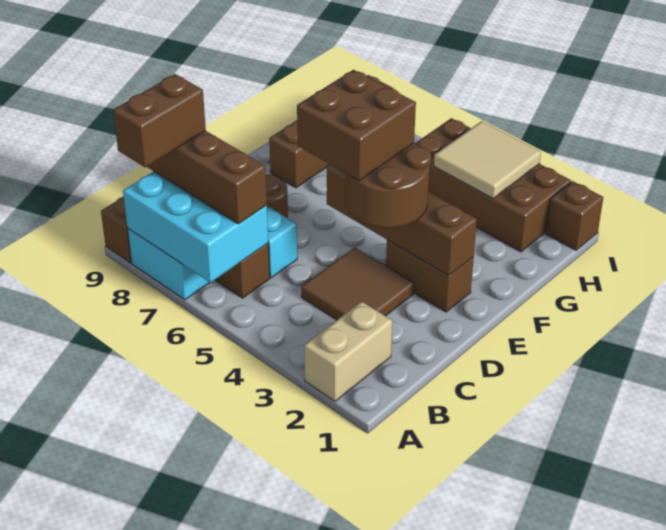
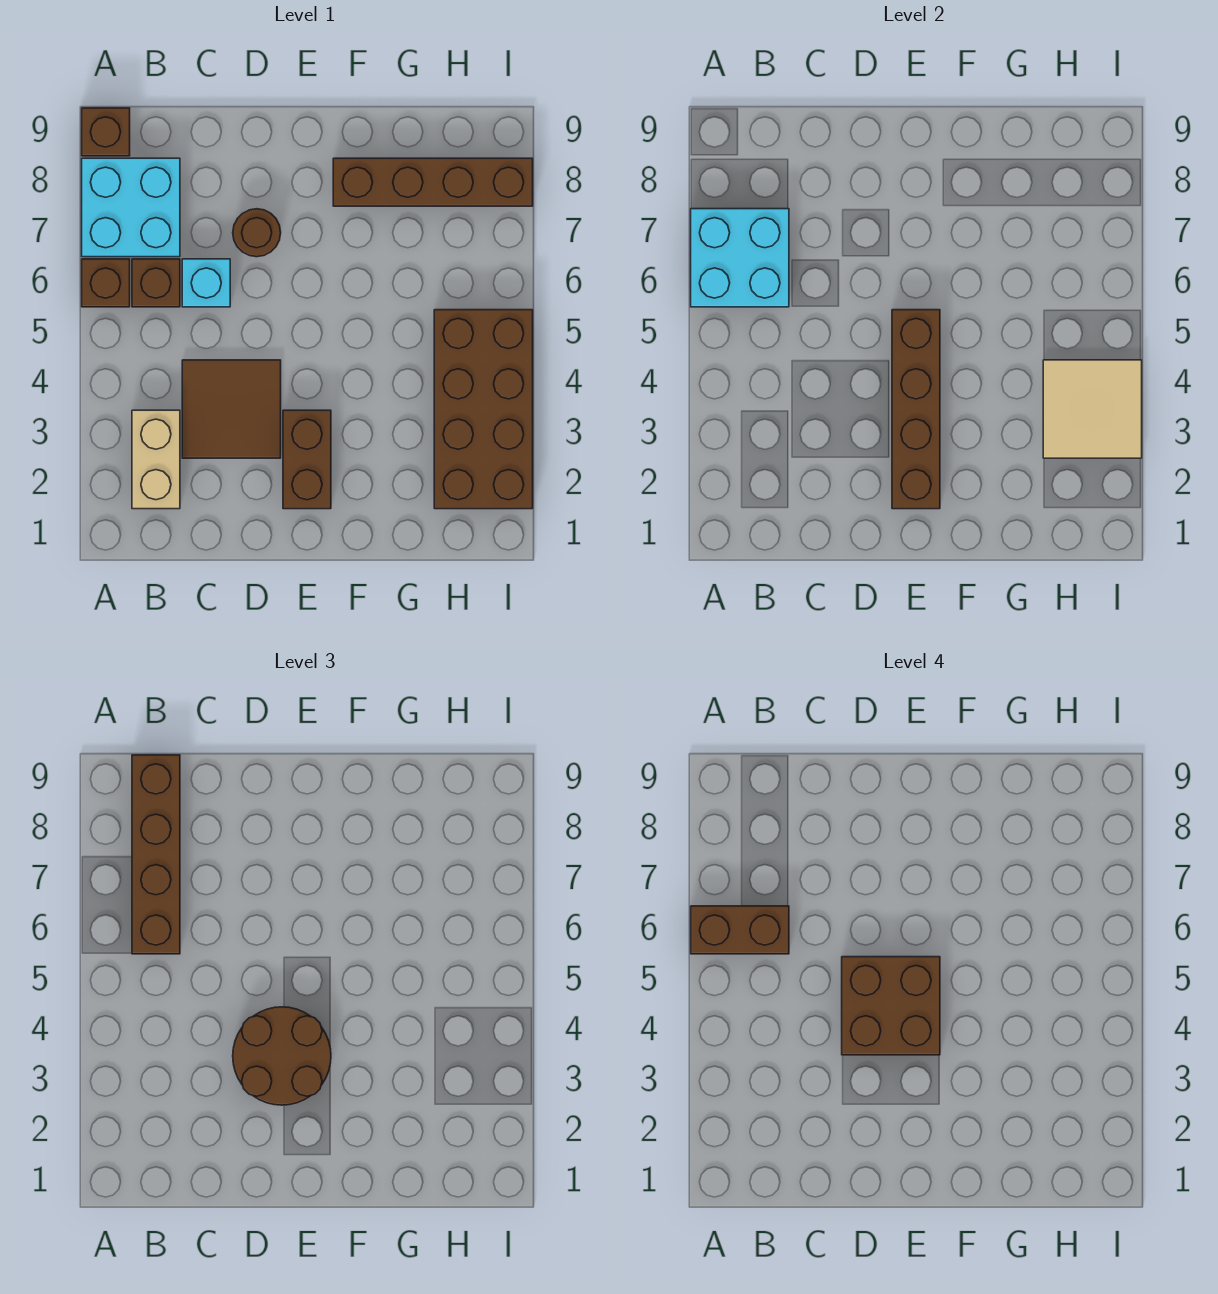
tan brick A2:B2 level 1 -> tan brick B2:B3 level 1
cyan brick A6:B8 level 2 -> cyan brick A6:B7 level 2
brown brick A8:B8 level 4 -> brown brick A6:B6 level 4
brown brick I1 level 1 -> brown brick A6 level 1

